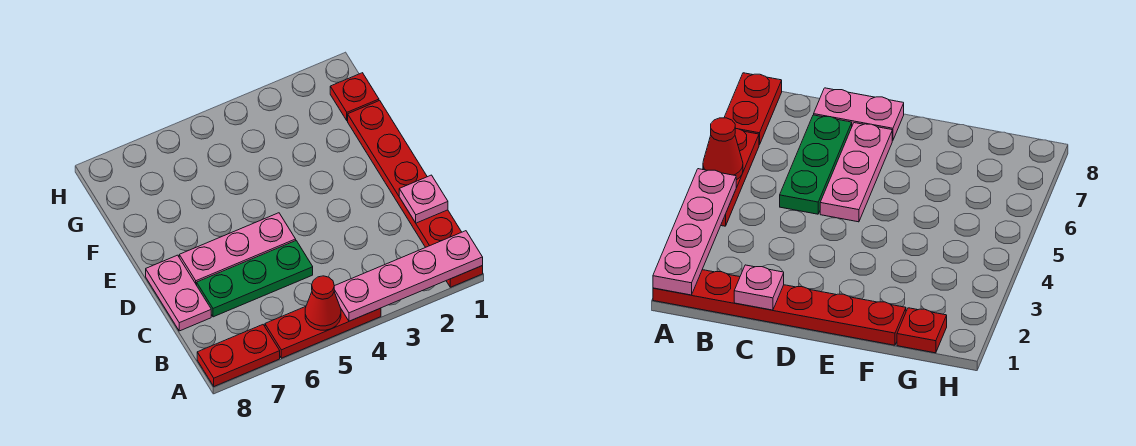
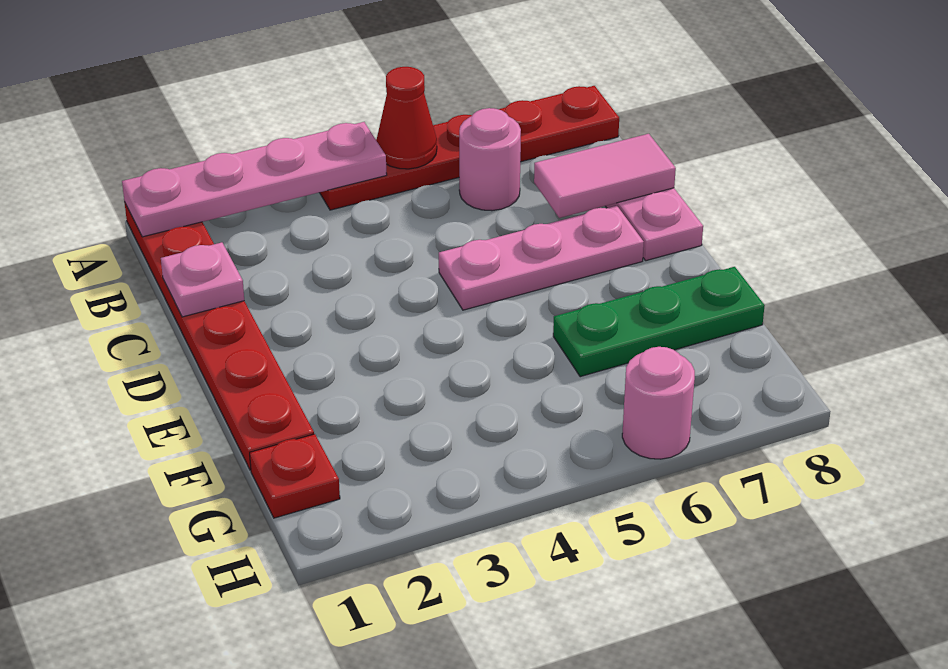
none -> pink round brick B6 level 1
green plate C5:C7 level 1 -> green plate F6:F8 level 1
none -> pink tile C7:C8 level 2
none -> pink round brick H6 level 1

